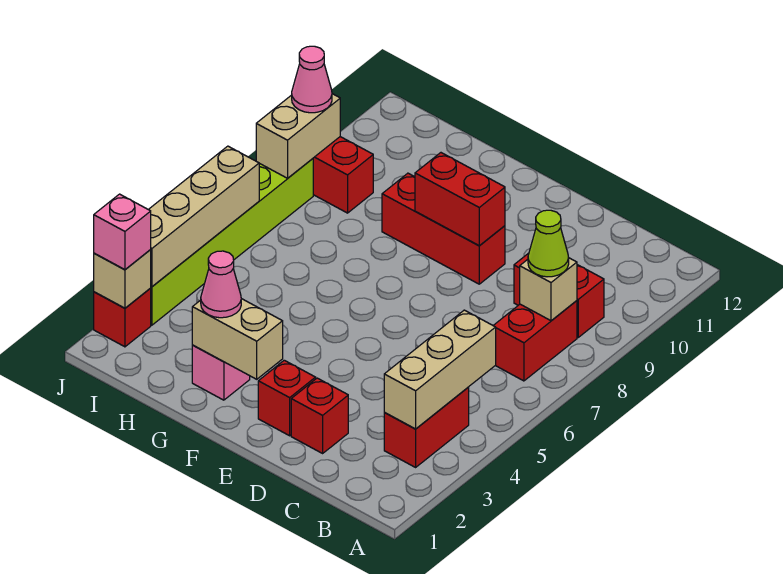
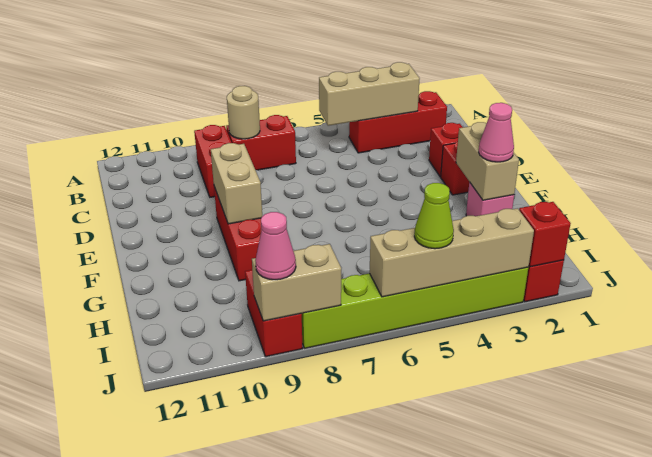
red brick B3:B4 level 1 -> red brick B2:B4 level 1
tan brick B8 level 2 -> tan round brick B8 level 2
lime cone B8 level 3 -> lime cone J5 level 3
red brick E9:F9 level 2 -> tan brick E9:F9 level 2
tan brick J2 level 2 -> red brick J2 level 2
pink brick J2 level 3 -> none

